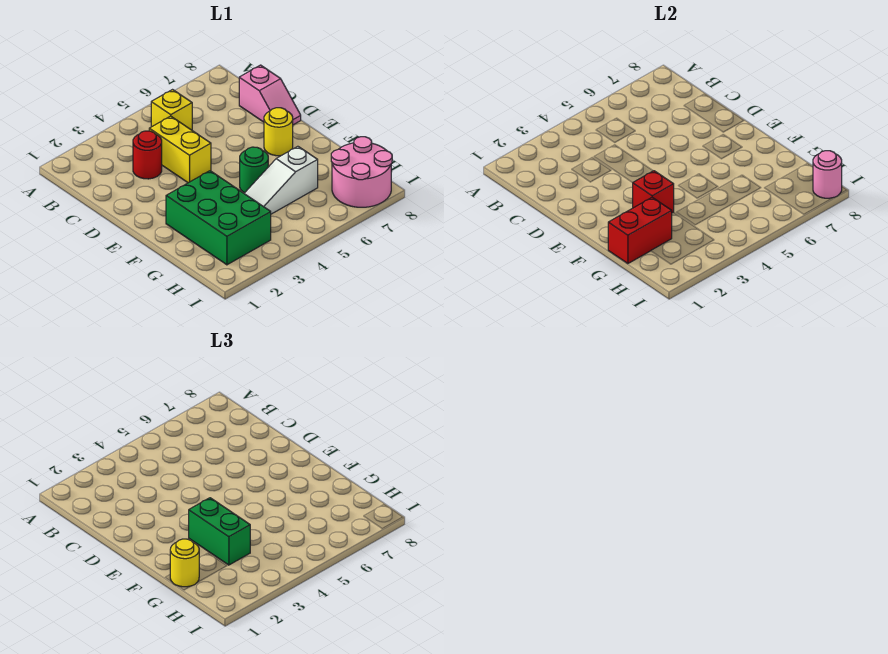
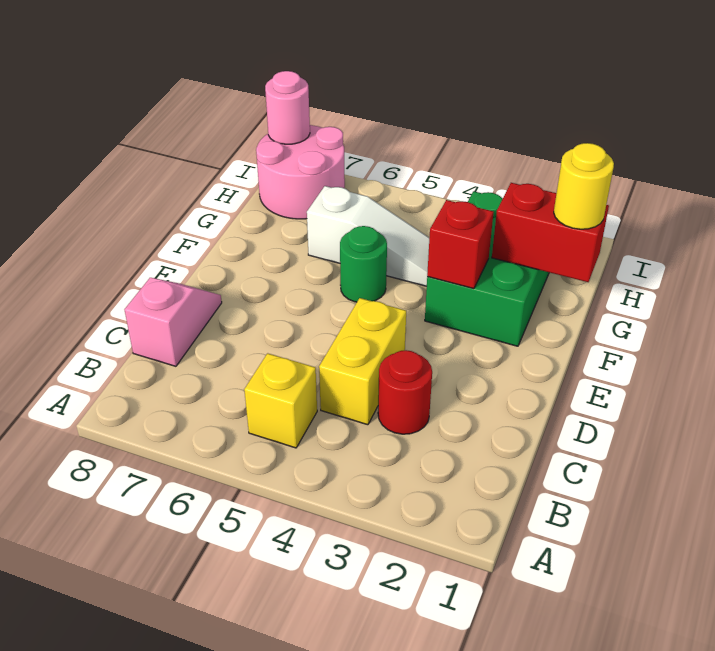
yellow round brick E7 level 1 -> none
green brick F3:G3 level 3 -> none

